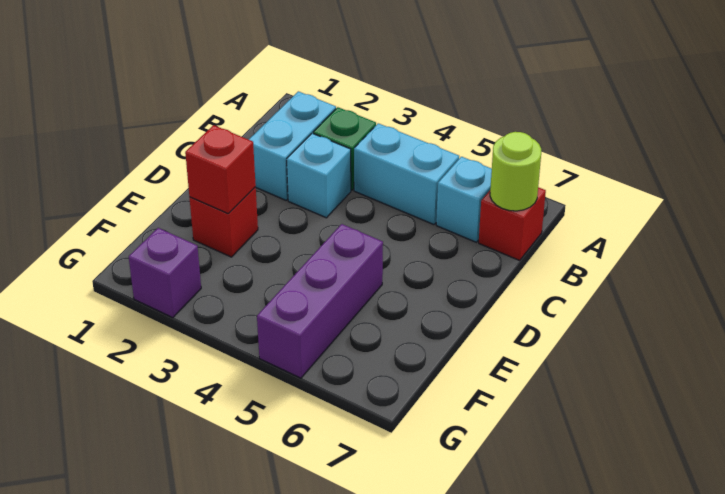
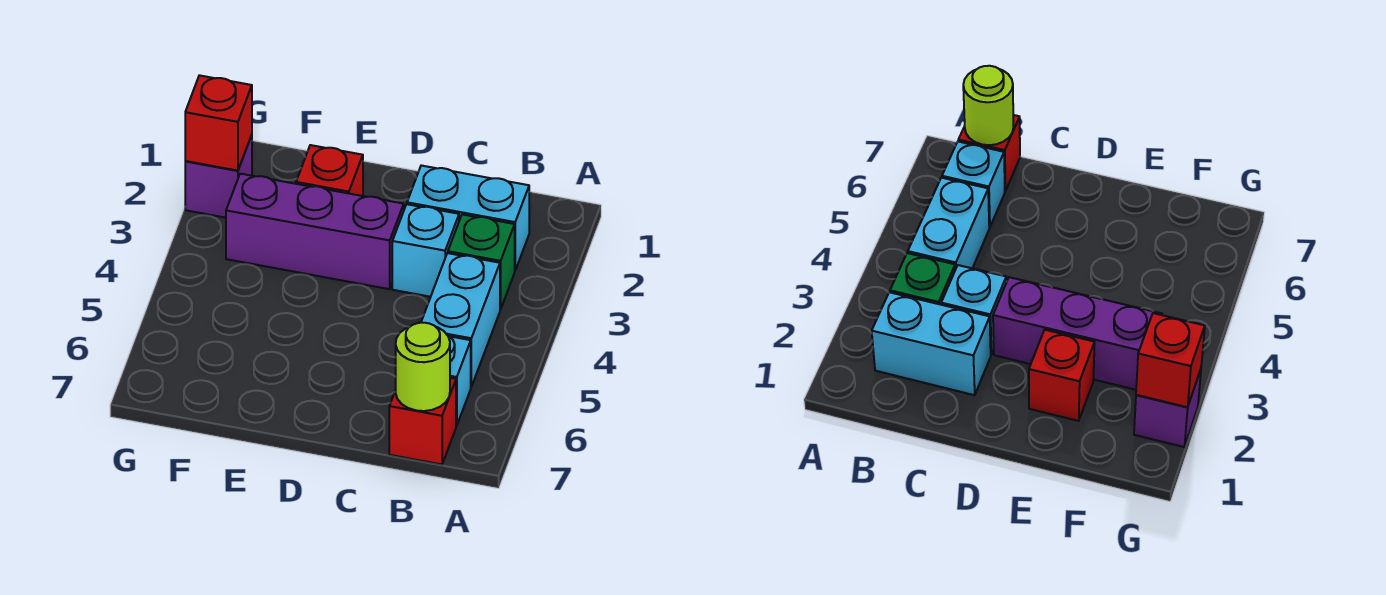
red brick E2 level 2 -> red brick G2 level 2
purple brick E5:G5 level 1 -> purple brick D3:F3 level 1

